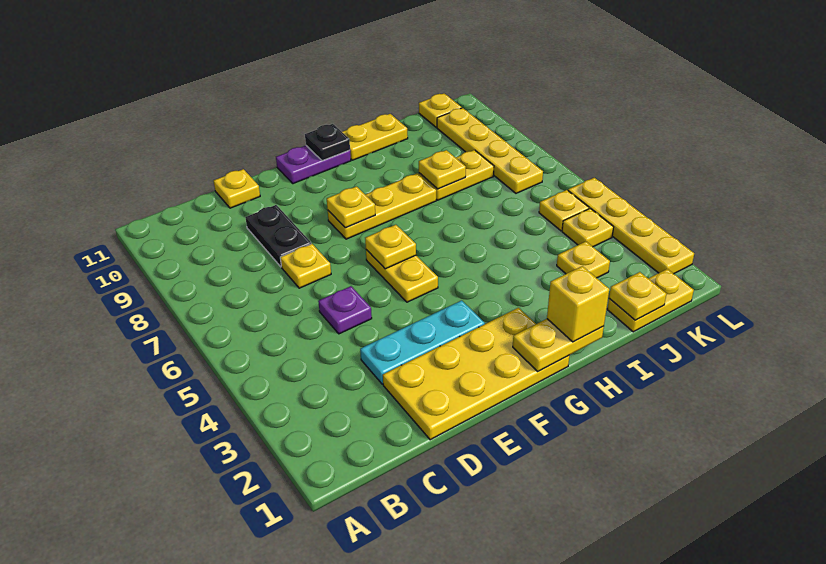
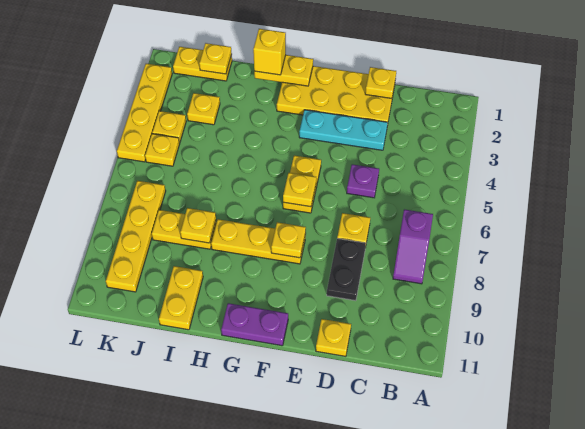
none -> purple slope B7:B8 level 1 top 7
black plate G11 level 2 -> none
yellow plate H11:I11 level 1 -> yellow plate I10:I11 level 1
yellow plate K11 level 1 -> yellow plate D1 level 2

